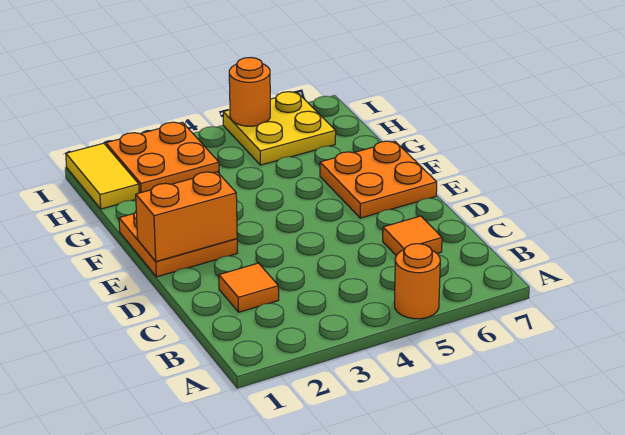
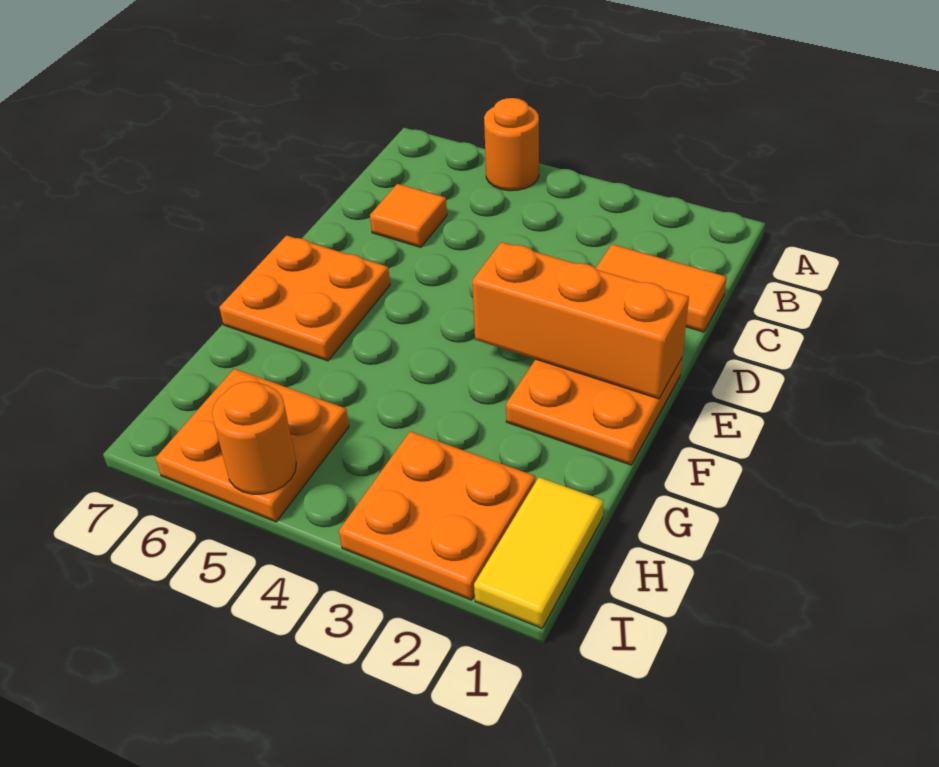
orange tile C2 level 1 -> orange tile C1:C2 level 1
orange brick E1:E2 level 2 -> orange brick E1:E3 level 2
yellow plate H5:I6 level 1 -> orange plate H5:I6 level 1

